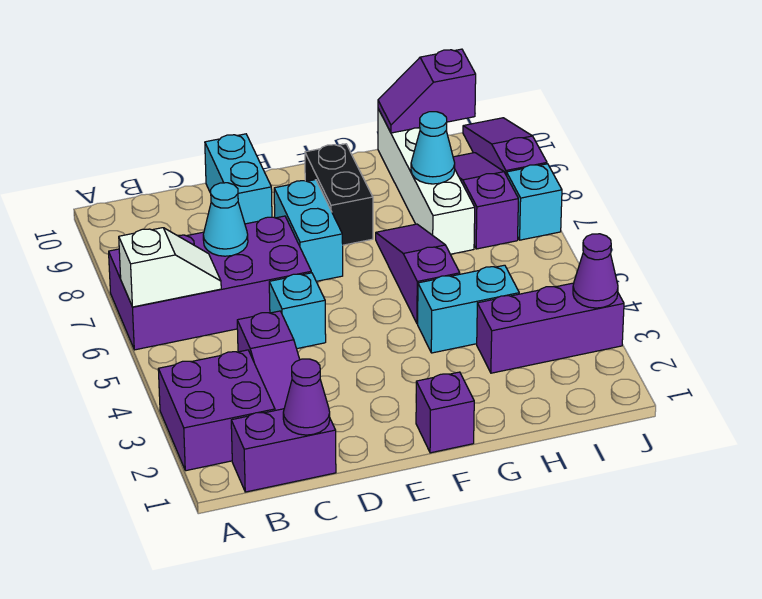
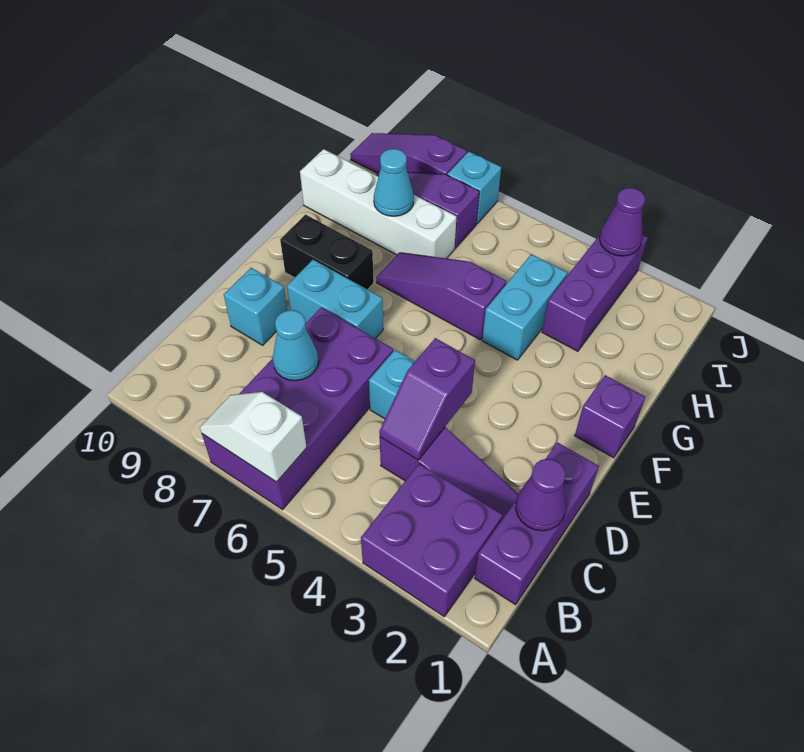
white slope A6:B6 level 2 top A -> white slope A6:A7 level 2 top 6
purple brick B1:C1 level 1 -> purple brick B1:D1 level 1
cyan brick D9:D10 level 1 -> cyan brick D9 level 1
purple slope H10:I10 level 2 top I -> purple slope C4:D4 level 2 top D

